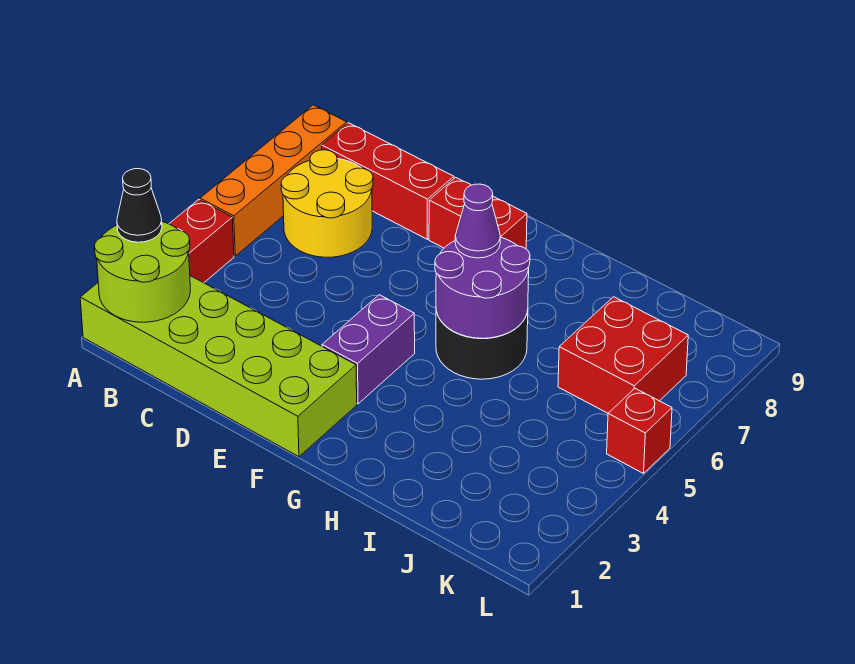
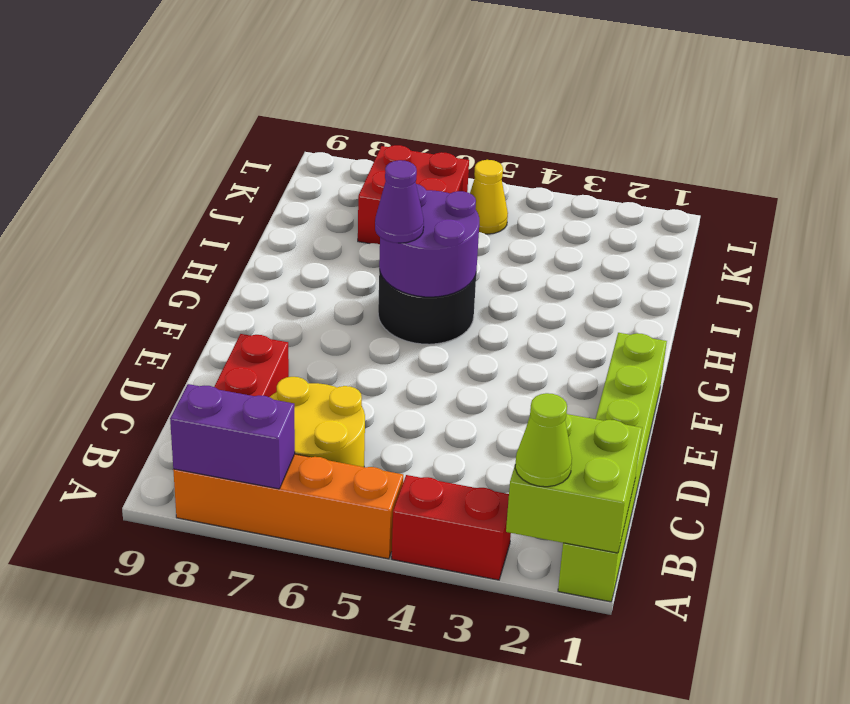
lime brick A1:F2 level 1 -> lime brick A1:F1 level 1
lime round brick A1:B2 level 2 -> lime brick A1:B2 level 2
black cone A2 level 3 -> lime cone A2 level 3
red brick E8:F8 level 1 -> none
purple brick F3:F4 level 1 -> purple brick A7:A8 level 2
none -> yellow cone K5 level 1
red brick L5 level 1 -> none

